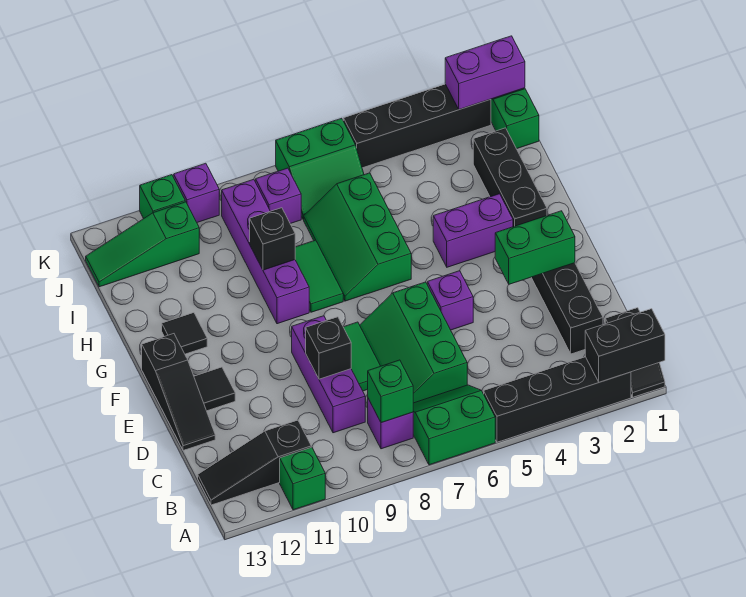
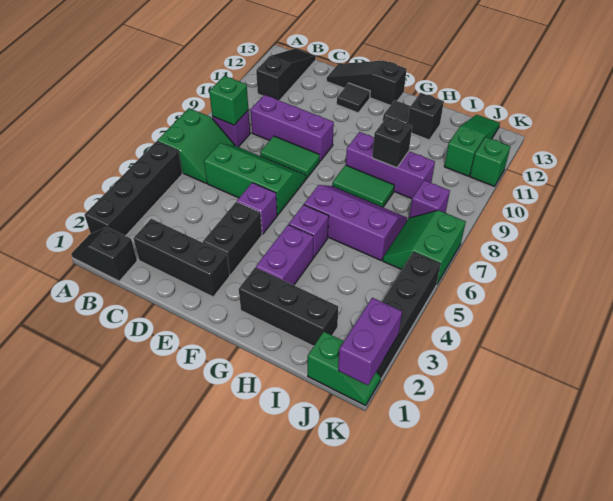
black brick A1:A2 level 2 -> black brick E3:E4 level 1
green brick A11 level 1 -> none
black brick D9 level 2 -> black brick H12 level 1
green brick E2:E3 level 2 -> none
green slope G6:I7 level 1 top 6 -> purple slope G6:I7 level 1 top 6
purple brick G9:J9 level 1 -> purple brick G9:I9 level 1
purple brick K10 level 1 -> purple brick G5 level 1

